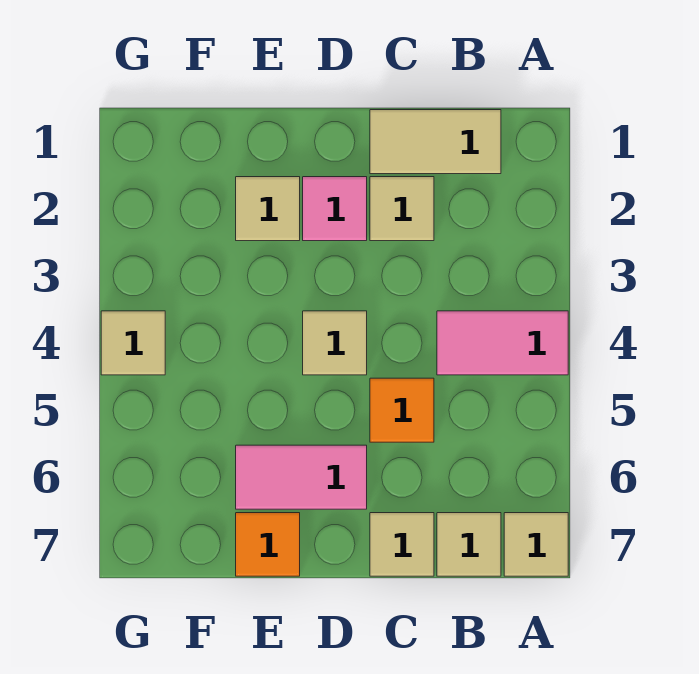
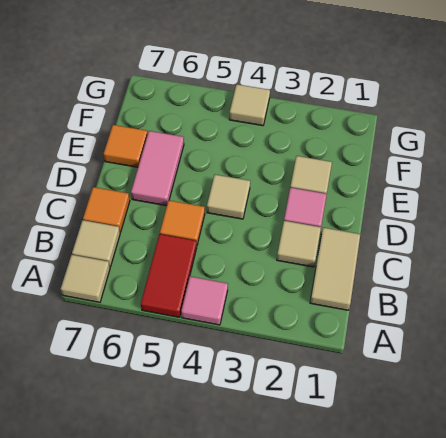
pink tile A4:B4 level 1 -> pink tile A4 level 1
none -> red tile A5:B5 level 1
tan tile C7 level 1 -> orange tile C7 level 1

